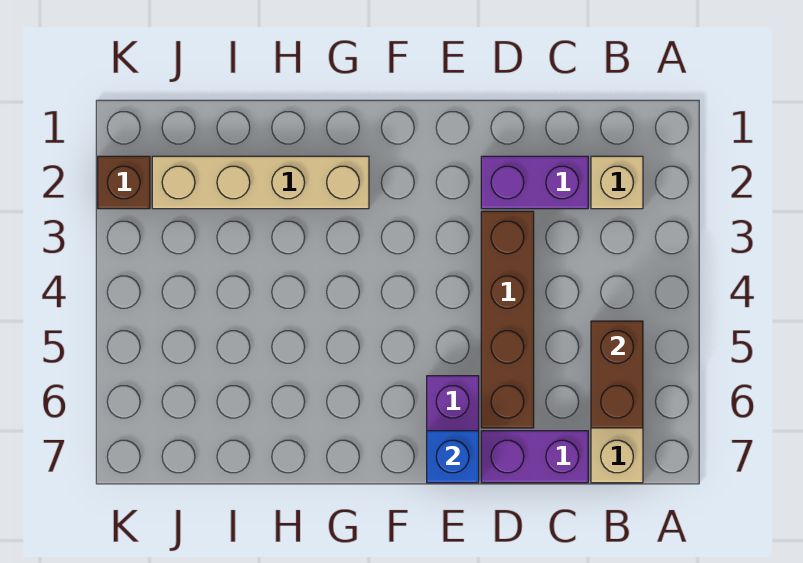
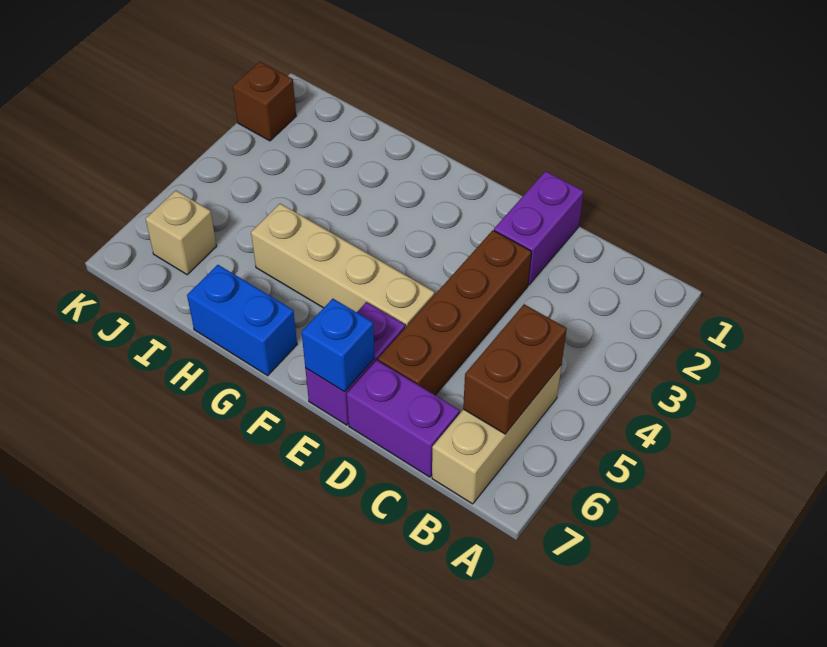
tan brick B2 level 1 -> tan brick J6 level 1
purple brick C2:D2 level 1 -> purple brick D1:D2 level 1
tan brick G2:J2 level 1 -> tan brick E5:H5 level 1
none -> blue brick G7:H7 level 1

